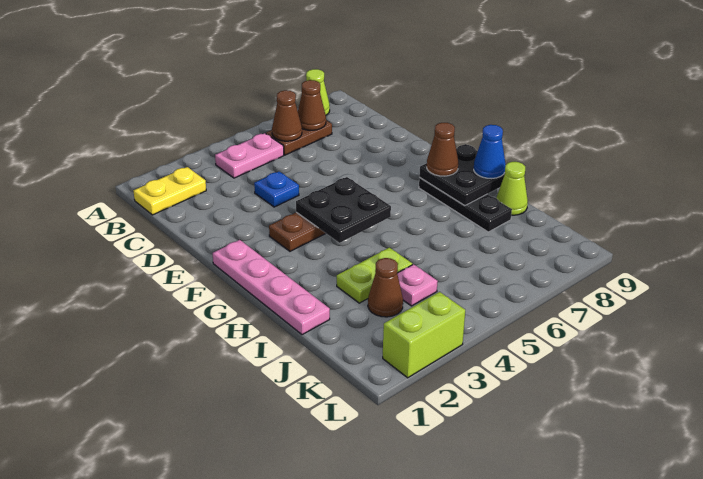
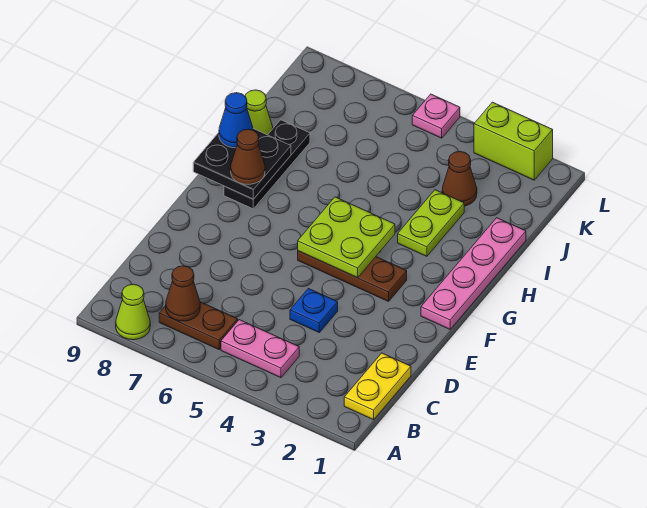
yellow plate B1:B2 level 1 -> yellow plate B1:C1 level 1
brown cone B6 level 2 -> none
black plate F4:G5 level 2 -> lime plate F4:G5 level 2
lime plate I3:I4 level 1 -> lime plate H3:I3 level 1
pink plate J4 level 1 -> pink plate L5 level 1

